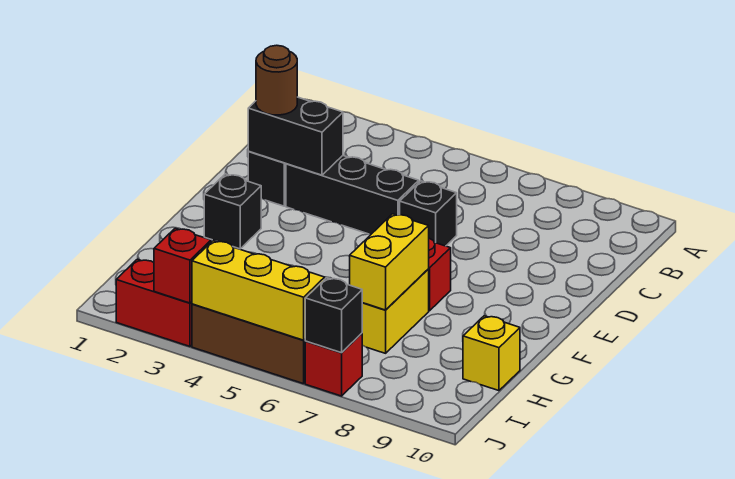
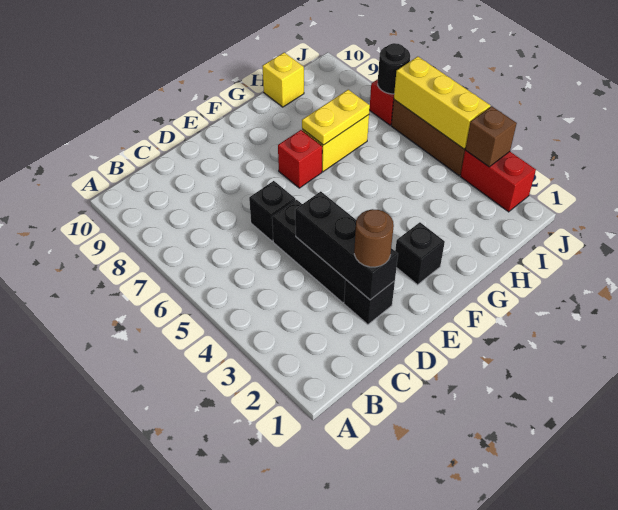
black brick D2:D3 level 2 -> black brick D2:D4 level 2
yellow brick G7:H7 level 2 -> yellow plate G7:H7 level 2
red brick J3 level 2 -> brown brick J3 level 2
black brick J7 level 2 -> black round brick J7 level 2

